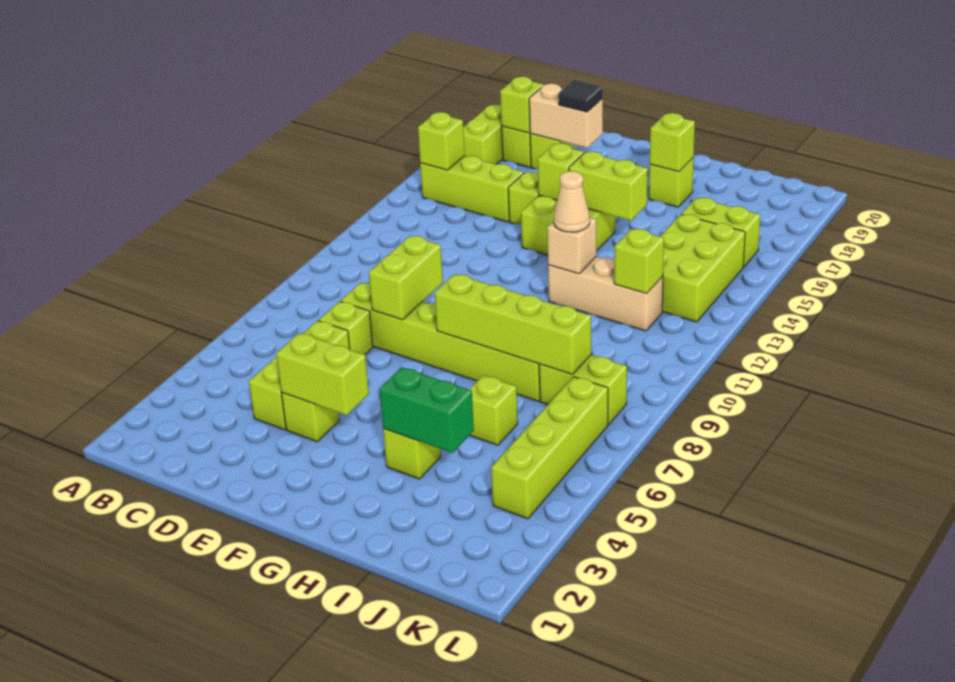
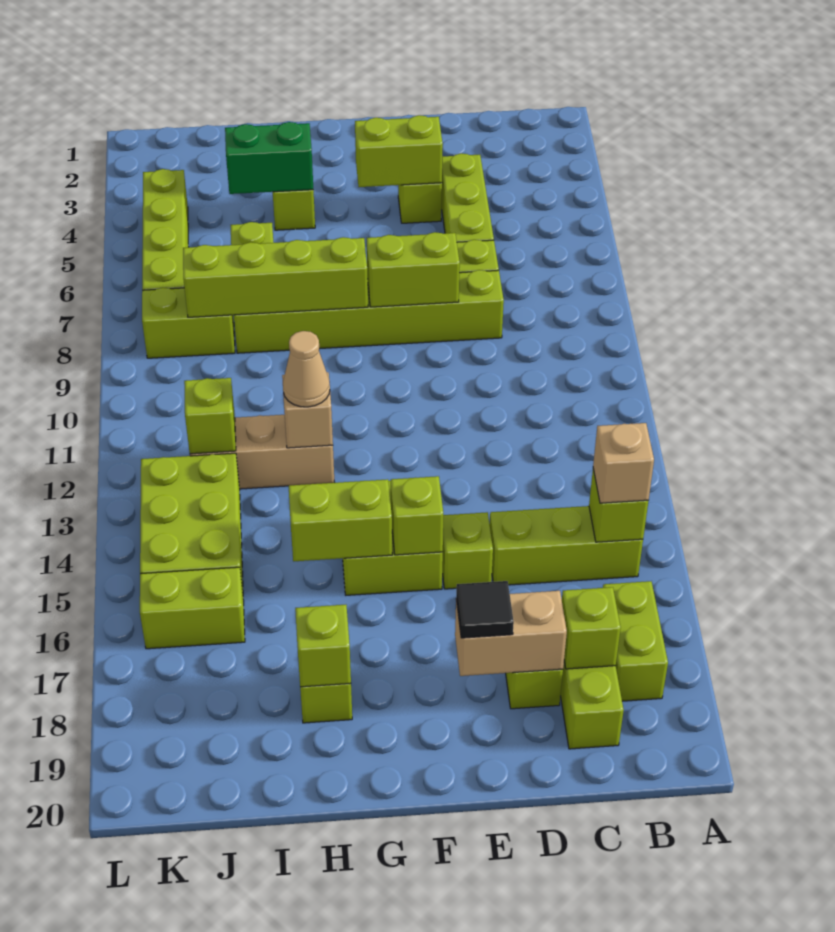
none -> tan brick B15 level 3
lime brick E8:E9 level 2 -> lime brick E8:F8 level 2

